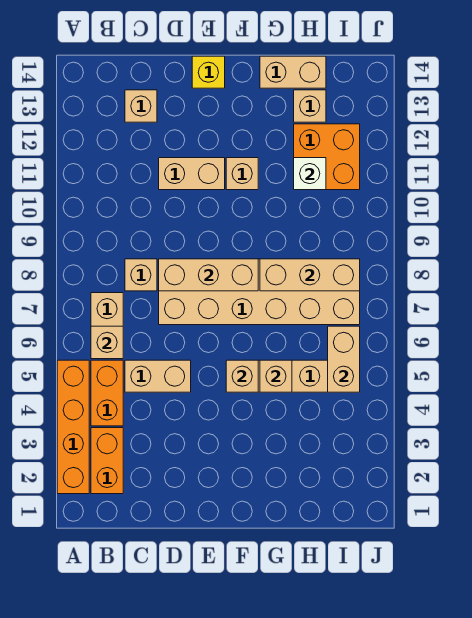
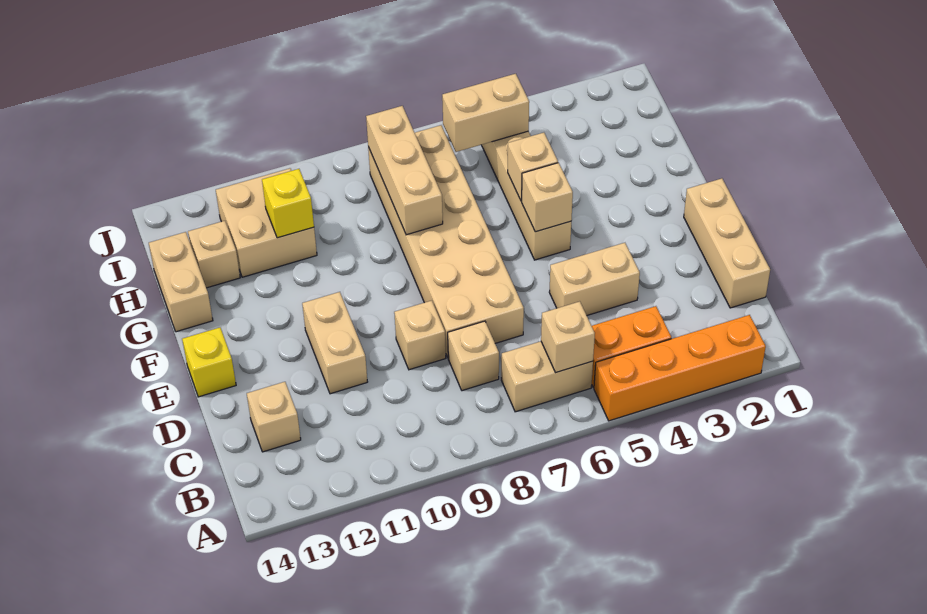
orange brick B2:B3 level 1 -> none
tan brick C5:D5 level 1 -> tan brick D4:D5 level 1
tan brick D8:F8 level 2 -> tan brick C1:E1 level 1
tan brick F11 level 1 -> tan brick D9 level 1
orange brick H11:I12 level 1 -> tan brick H11:I12 level 1
white brick H11 level 2 -> yellow brick H11 level 2

